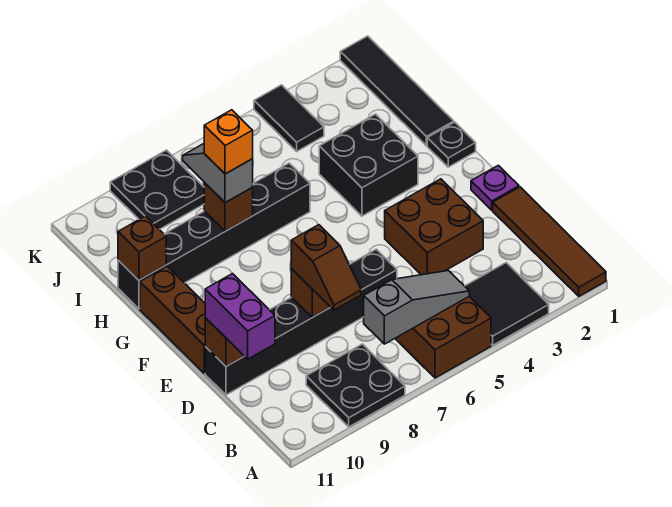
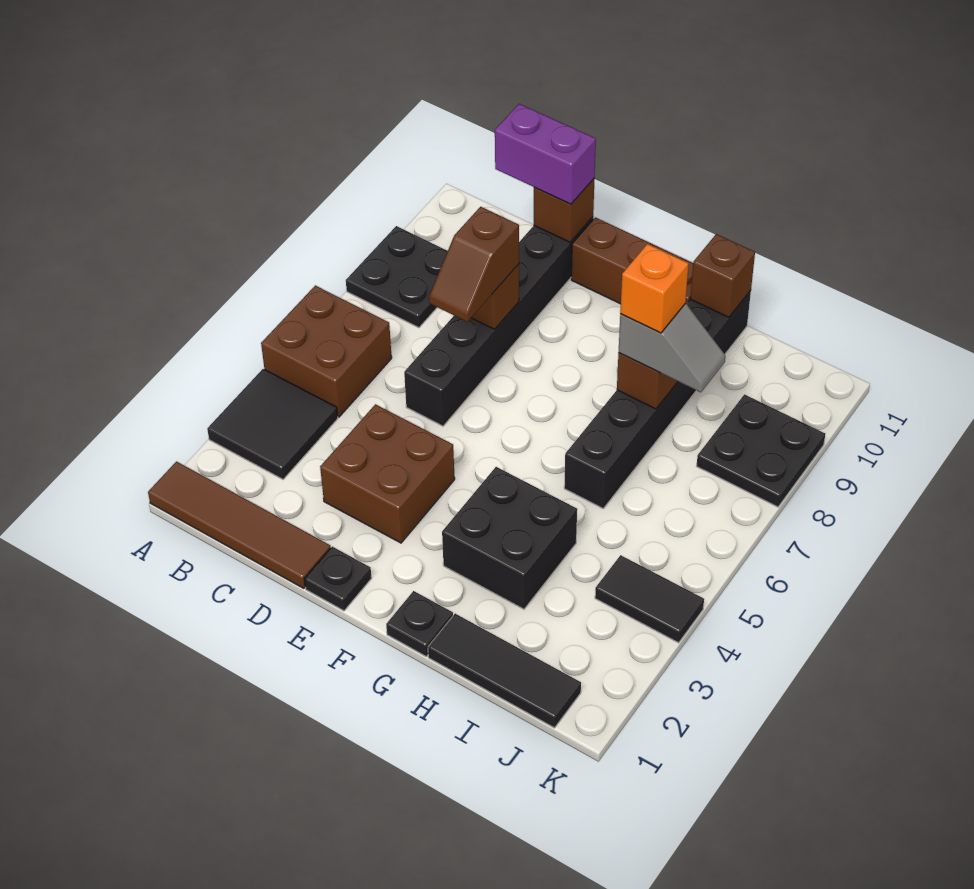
grey slope B5:B7 level 2 top 7 -> none
brown slope C8:D8 level 3 top D -> brown slope D7:D8 level 3 top 8
purple plate E1 level 1 -> black plate E1 level 1
black tile H1:K1 level 1 -> black tile H1:J1 level 1

